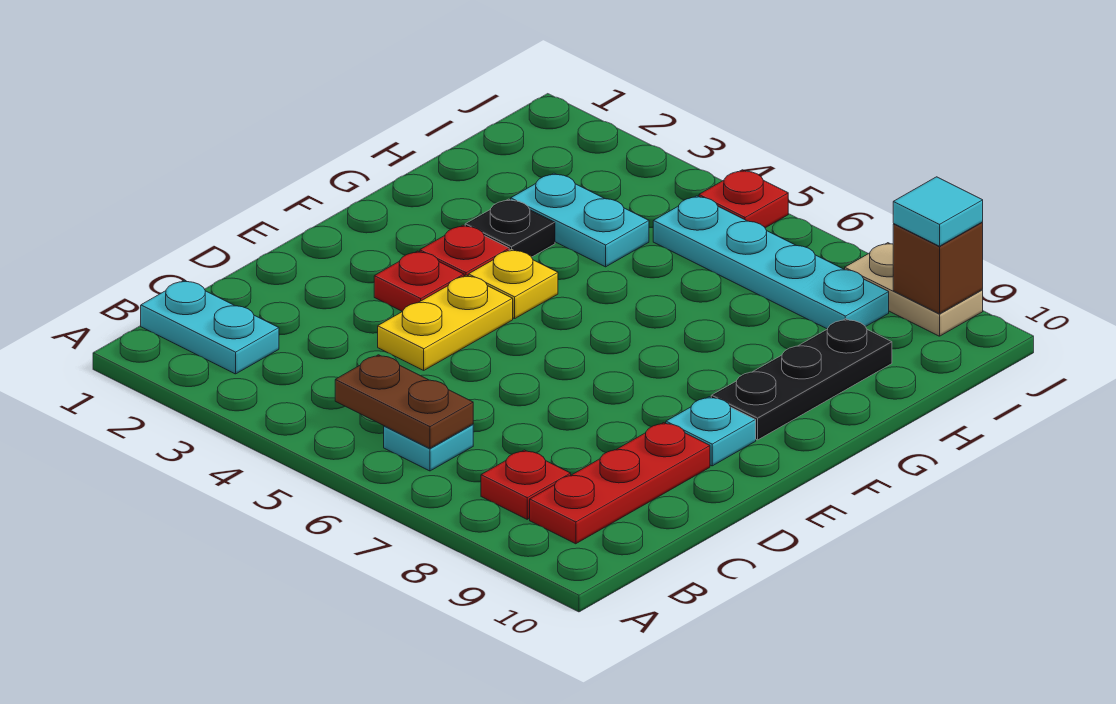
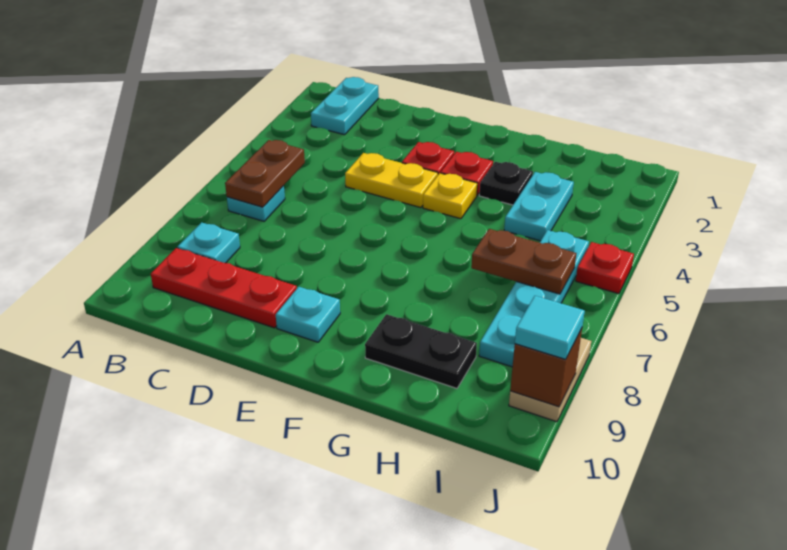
red plate B8 level 1 -> cyan plate B8 level 1
black plate F9:H9 level 1 -> black plate G9:H9 level 1
none -> brown plate H6:I6 level 2

